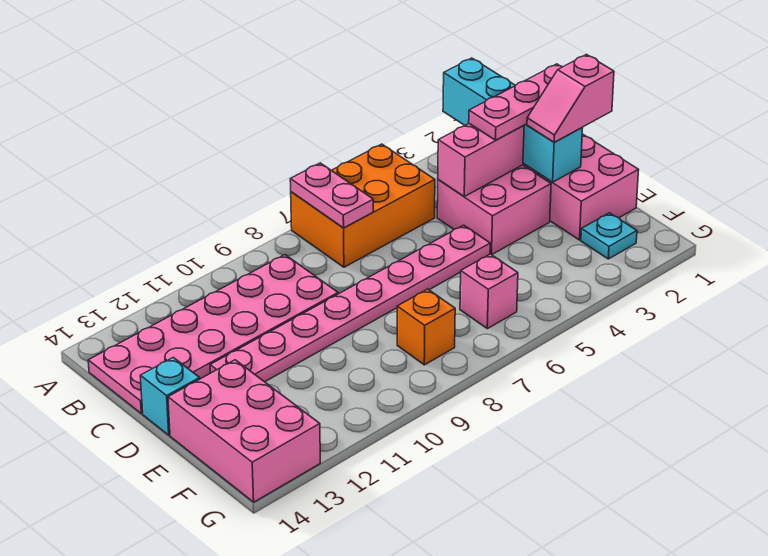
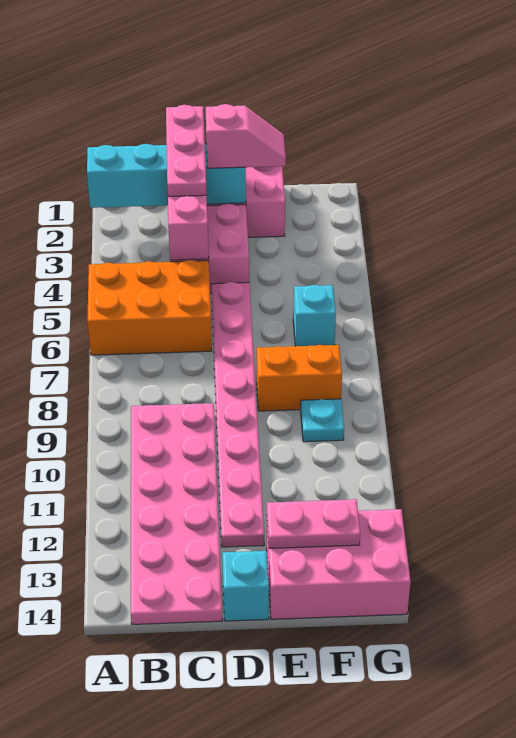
orange brick A5:B7 level 1 -> orange brick A5:C6 level 1
pink plate A7:B7 level 2 -> pink plate E13:F13 level 2
pink slope D1:D2 level 3 top 1 -> pink slope D2:E2 level 3 top D
cyan plate F2 level 1 -> cyan plate F9 level 1
pink brick F6 level 1 -> cyan brick F6 level 1
orange brick F8 level 1 -> orange brick E8:F8 level 1

